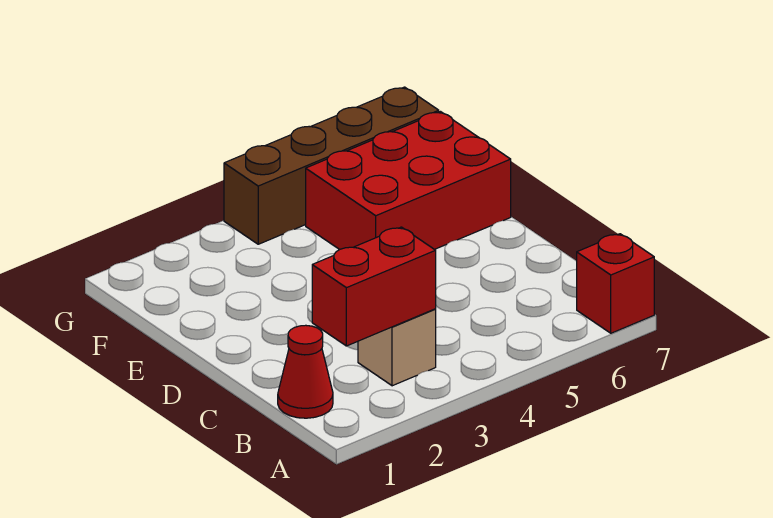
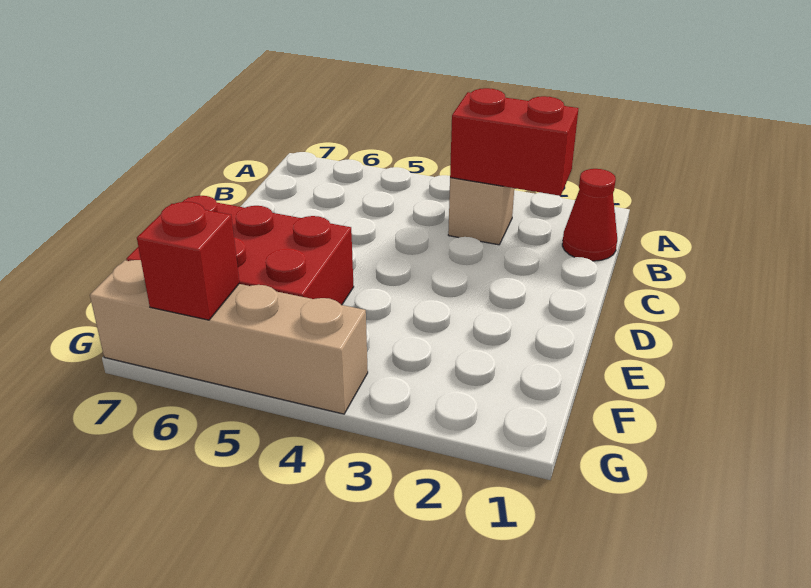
red brick A7 level 1 -> red brick G6 level 2
brown brick G4:G7 level 1 -> tan brick G4:G7 level 1

